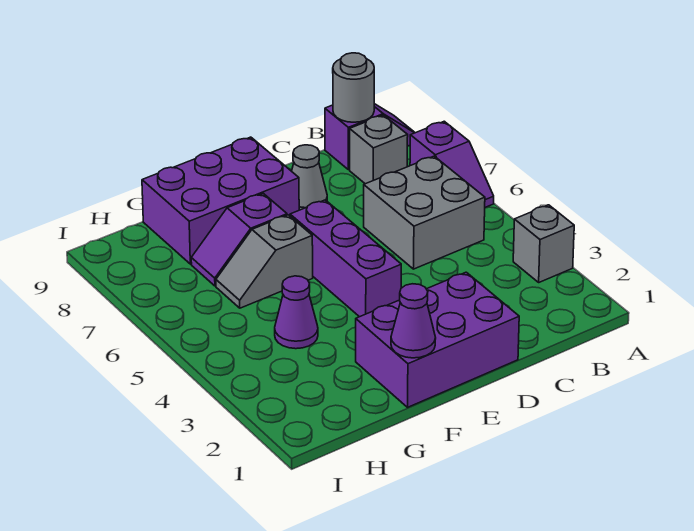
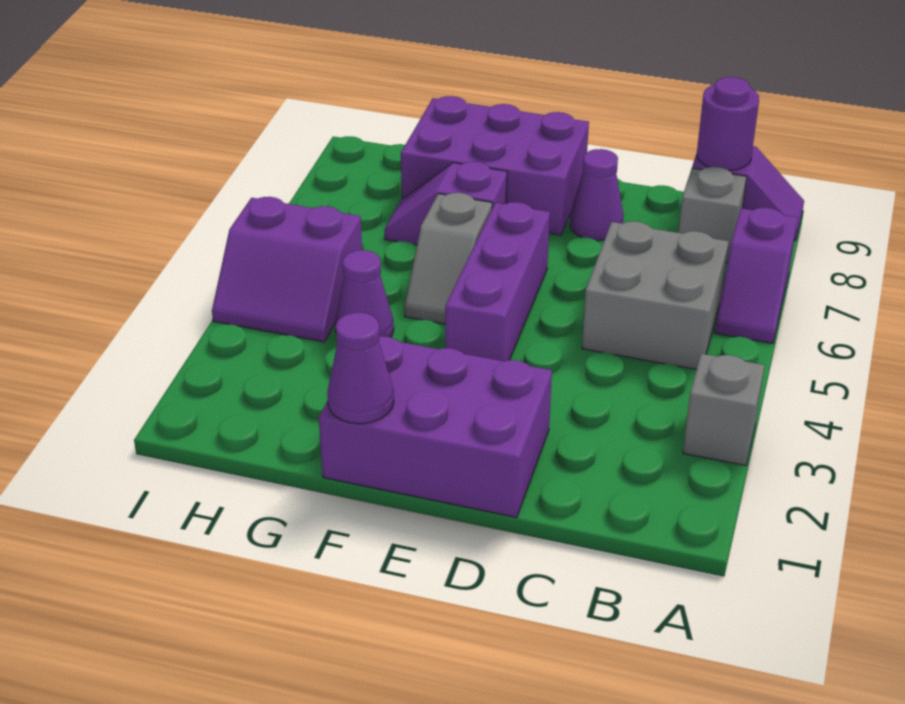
grey round brick B9 level 2 -> purple round brick B9 level 2
grey cone D8 level 1 -> purple cone D8 level 1
grey slope F6:G6 level 1 top F -> grey slope F5:F6 level 1 top 6
none -> purple slope H4:I5 level 1 top 5

